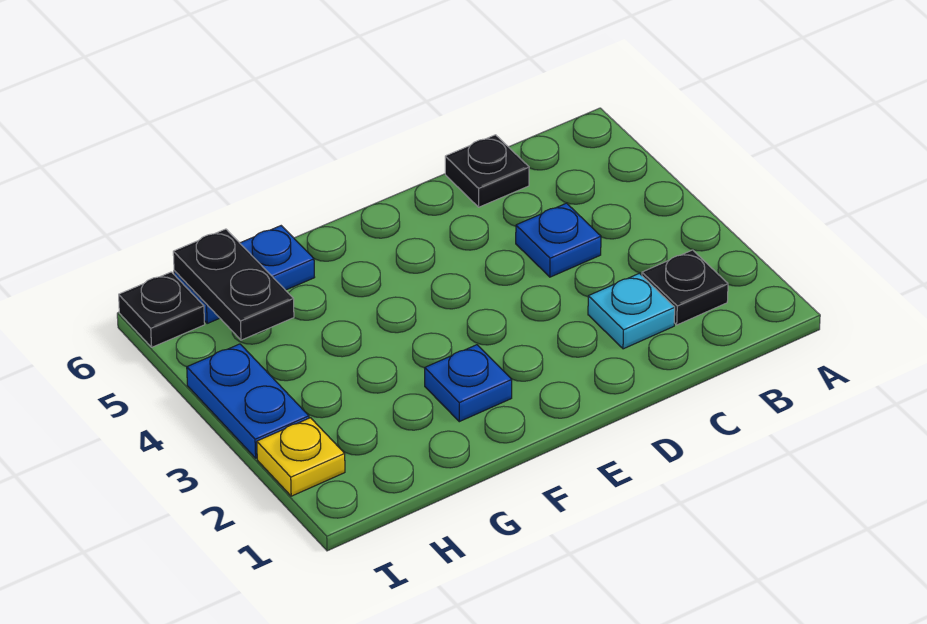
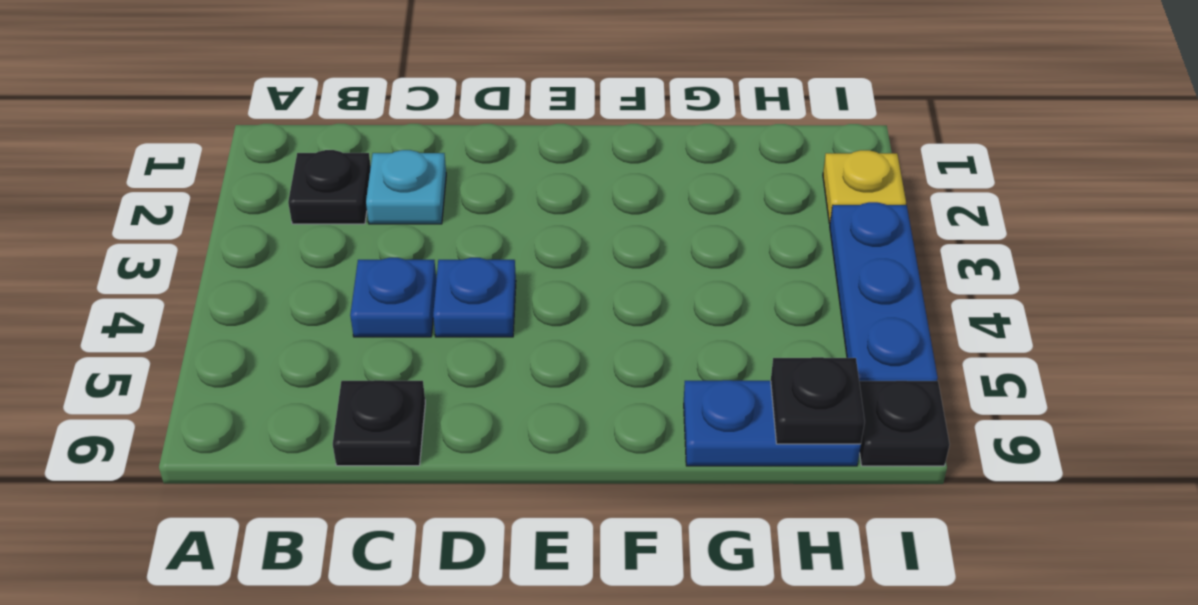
blue plate F2 level 1 -> blue plate D4 level 1
black plate H5:H6 level 2 -> black plate H6 level 2
blue plate I3:I4 level 1 -> blue plate I3:I5 level 1

